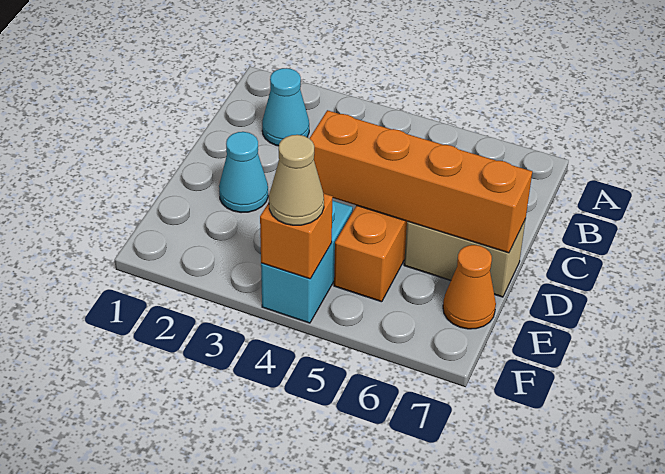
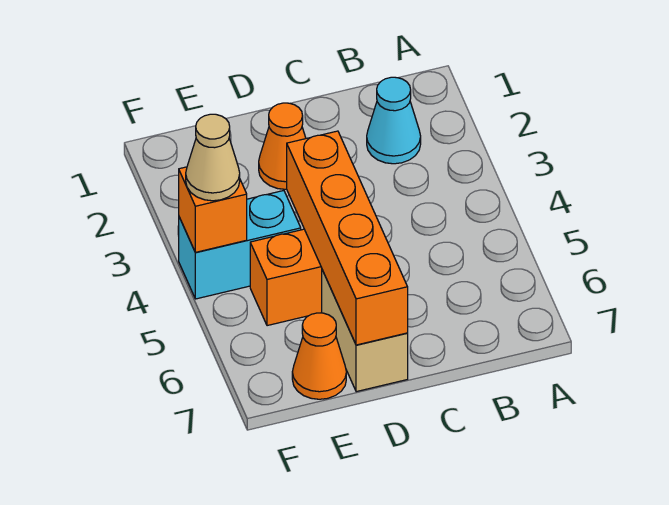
cyan cone D2 level 1 -> orange cone D2 level 1

